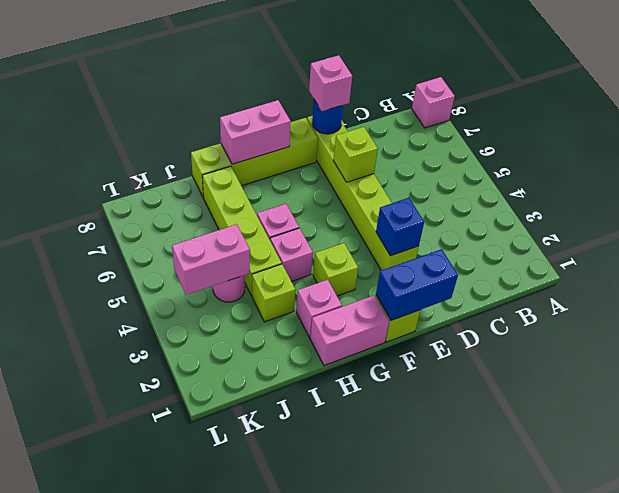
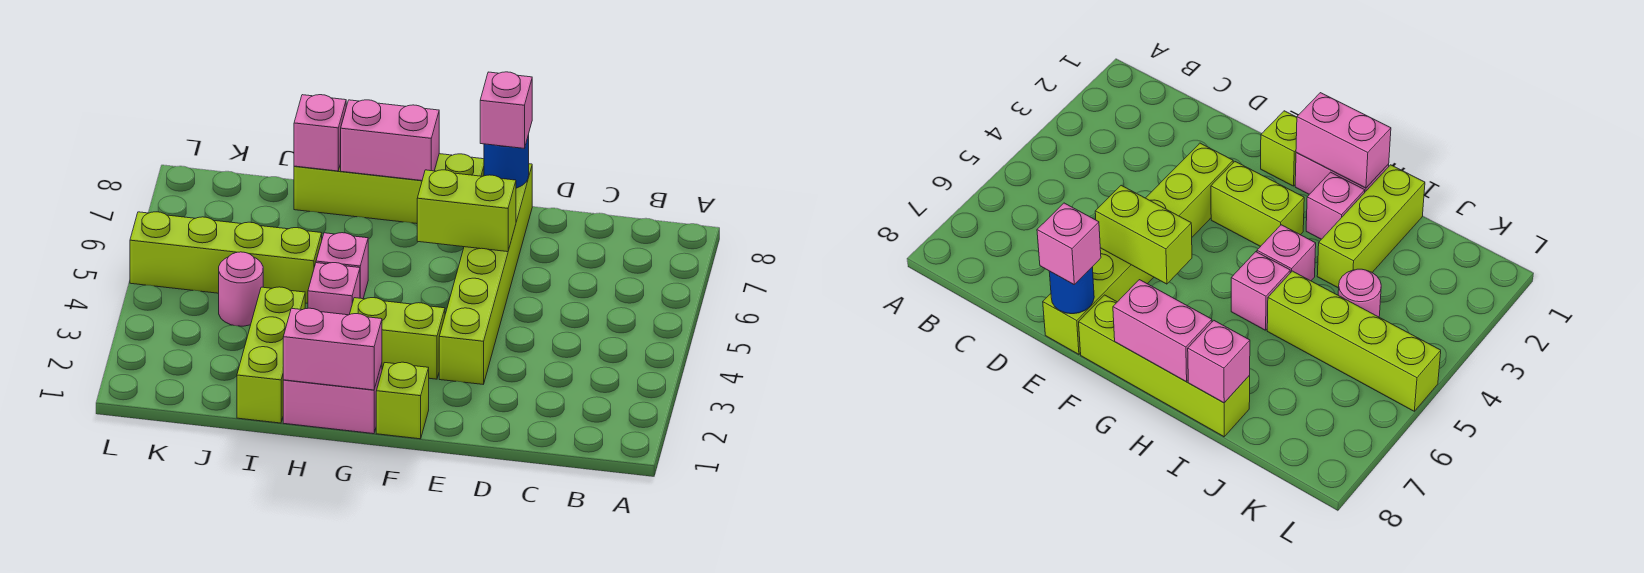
pink brick A8 level 1 -> pink brick I8 level 2
blue brick E1:F1 level 2 -> none
blue brick E3 level 2 -> none
lime brick E6 level 2 -> lime brick E6:F6 level 2
lime brick G3 level 1 -> lime brick F3:G3 level 1
lime brick I3 level 1 -> lime brick I1:I3 level 1
lime brick I4:I7 level 1 -> lime brick I5:L5 level 1
pink brick J4:K4 level 2 -> pink brick G1:H1 level 2

